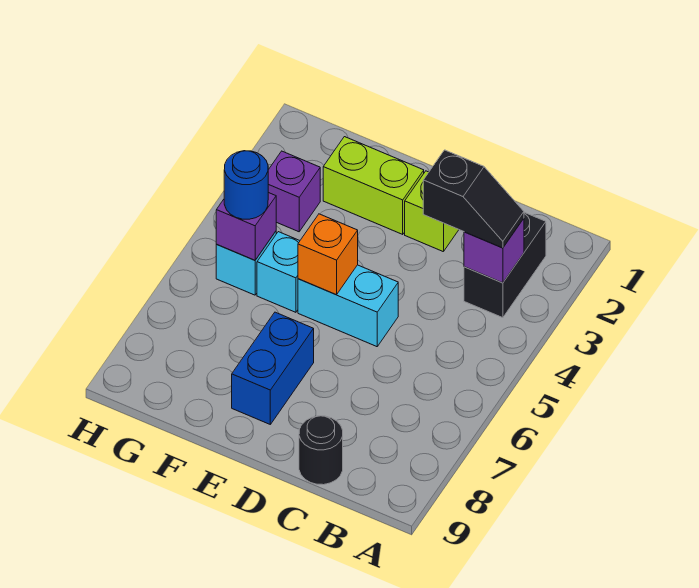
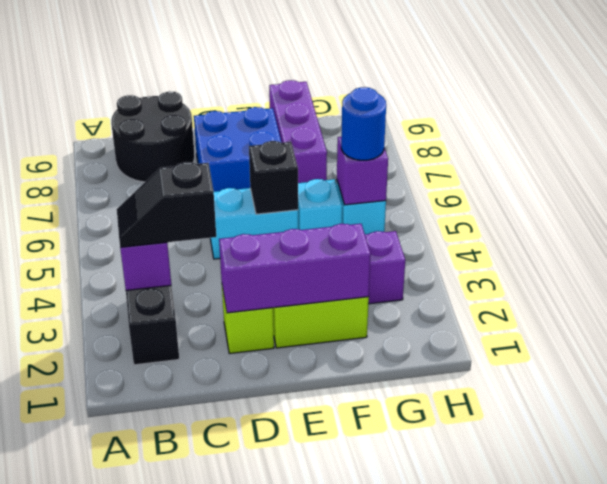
black round brick C9 level 1 -> black round brick B8:C9 level 1
none -> purple brick D2:F2 level 2
orange brick E5 level 2 -> black brick E5 level 2
blue brick E7:E8 level 1 -> blue brick D7:E8 level 1
none -> purple brick F7:F9 level 1

